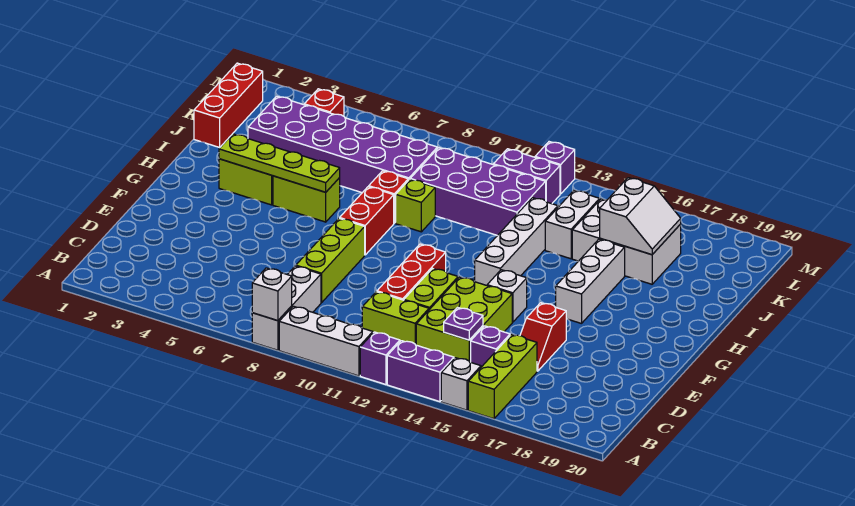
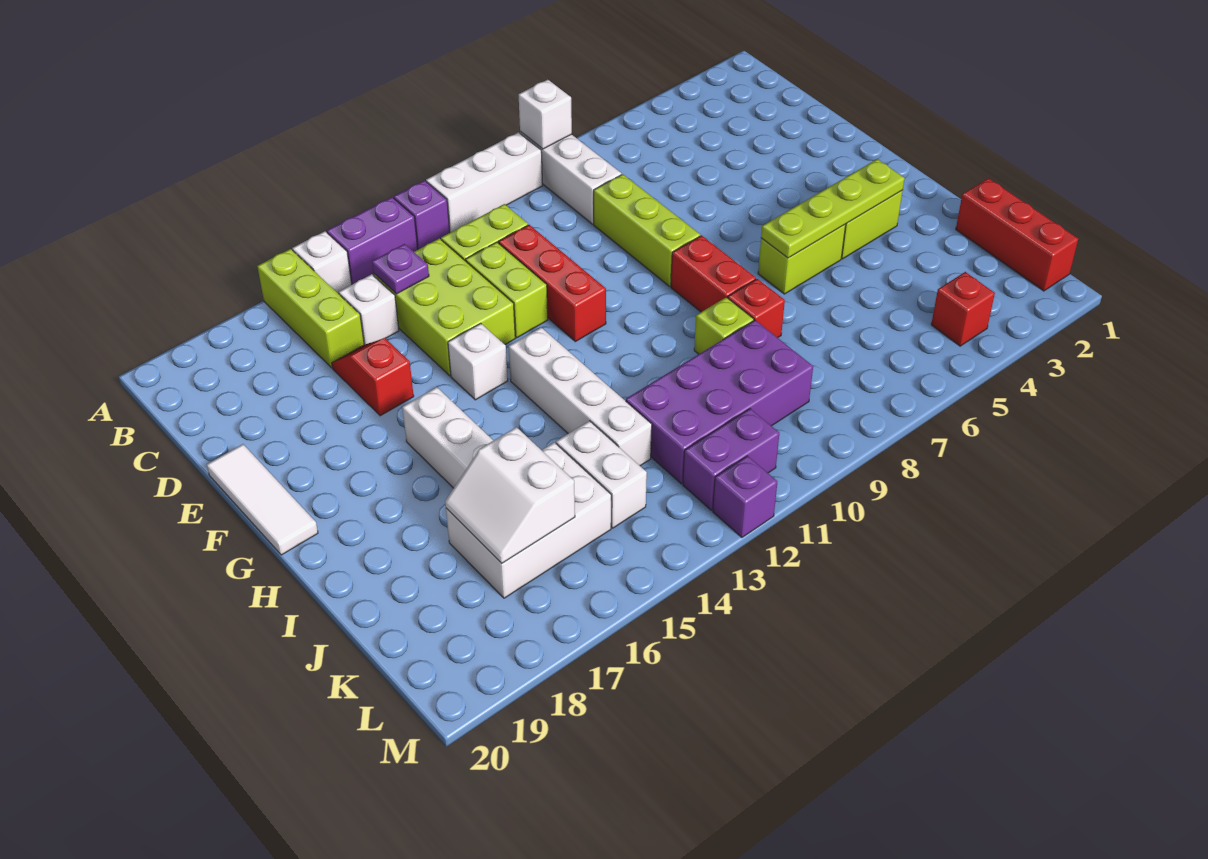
purple brick C15 level 1 -> white brick C15 level 1
none -> white tile E20:G20 level 1
purple brick J3:K8 level 1 -> none

